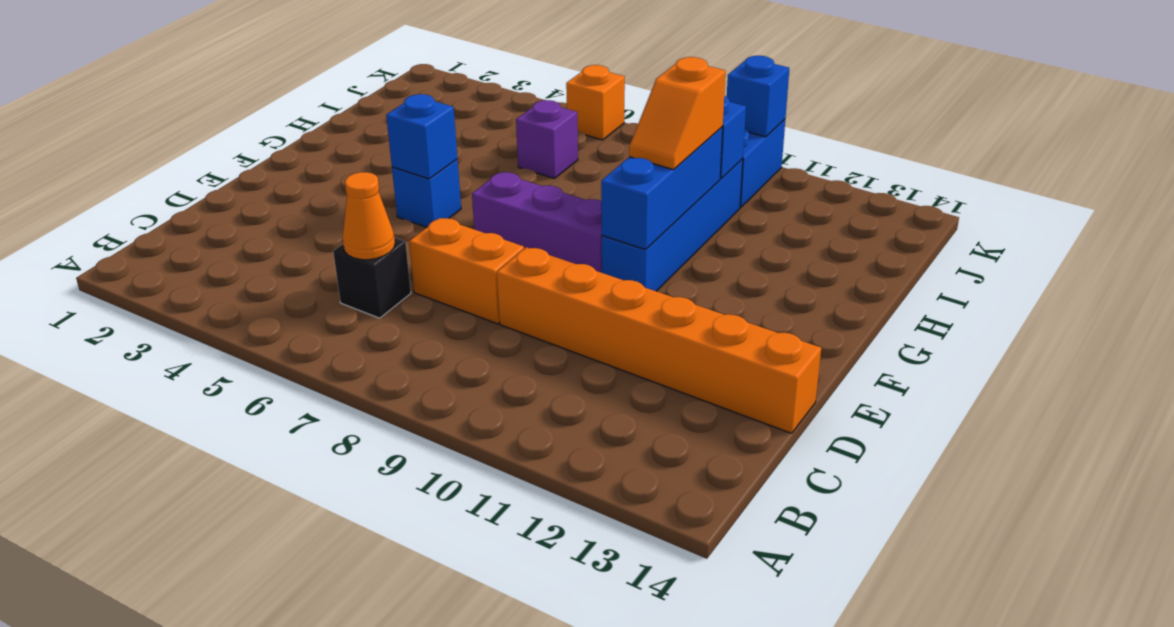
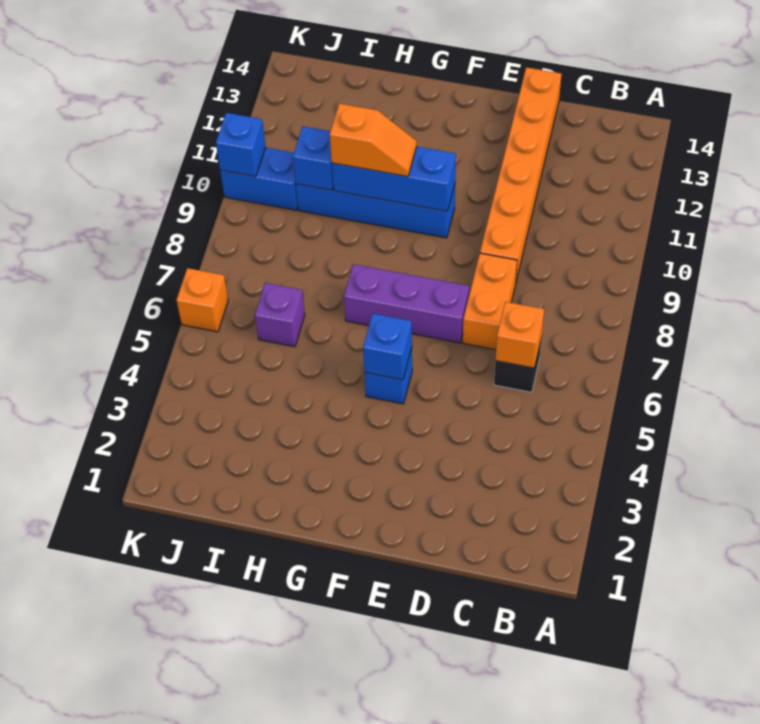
orange cone C6 level 2 -> orange brick C6 level 2
purple brick F7:F9 level 1 -> purple brick E7:G7 level 1

